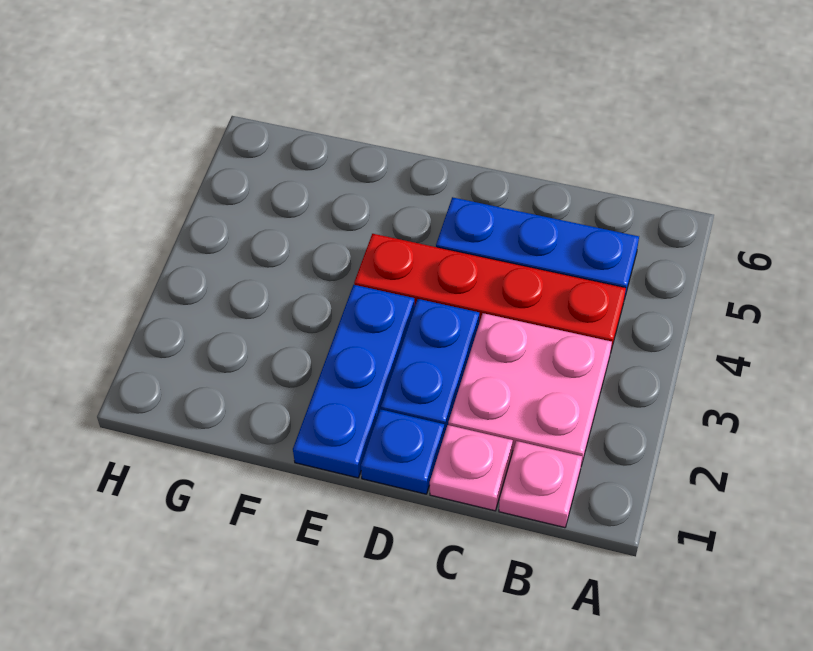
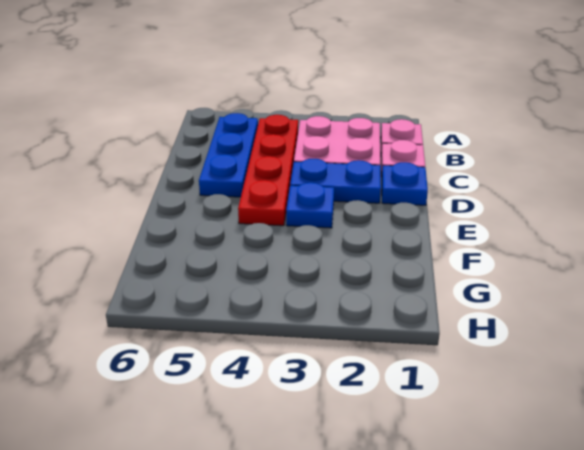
blue plate E1:E3 level 1 -> blue plate E3 level 1

